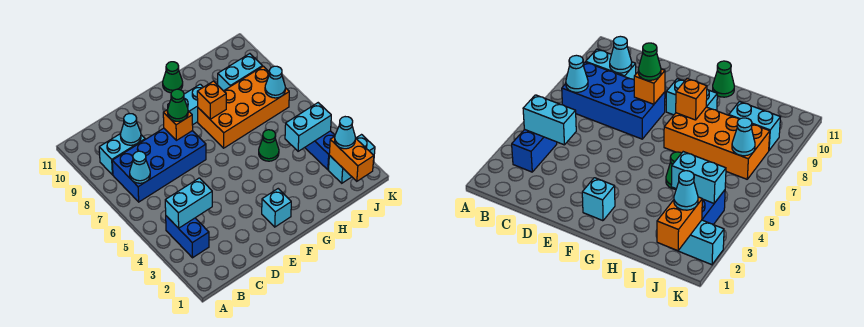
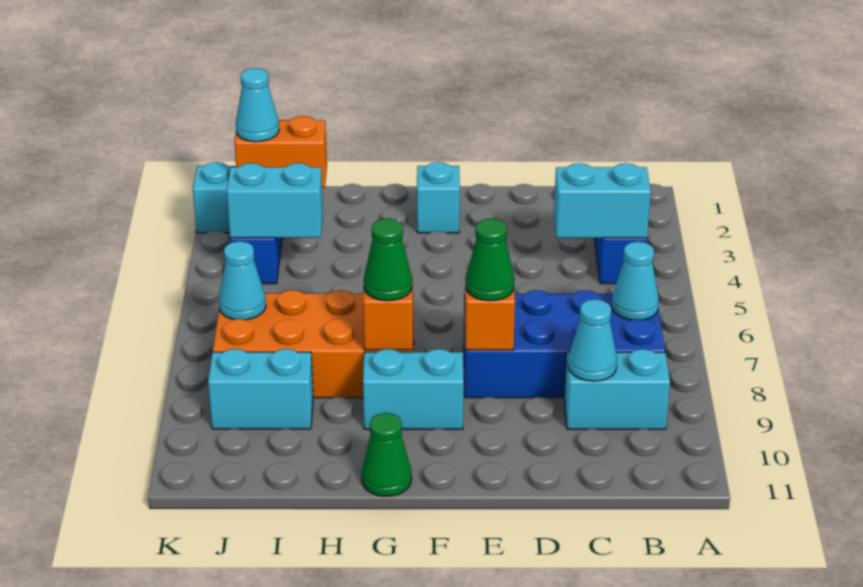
green cone H5 level 1 -> green cone G8 level 3
orange brick J1:J2 level 2 -> orange brick I2:J2 level 2

